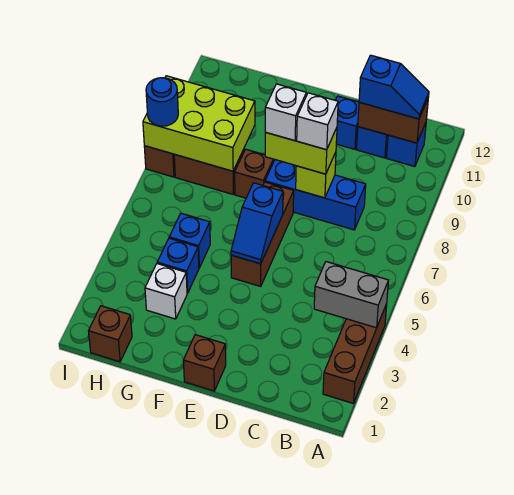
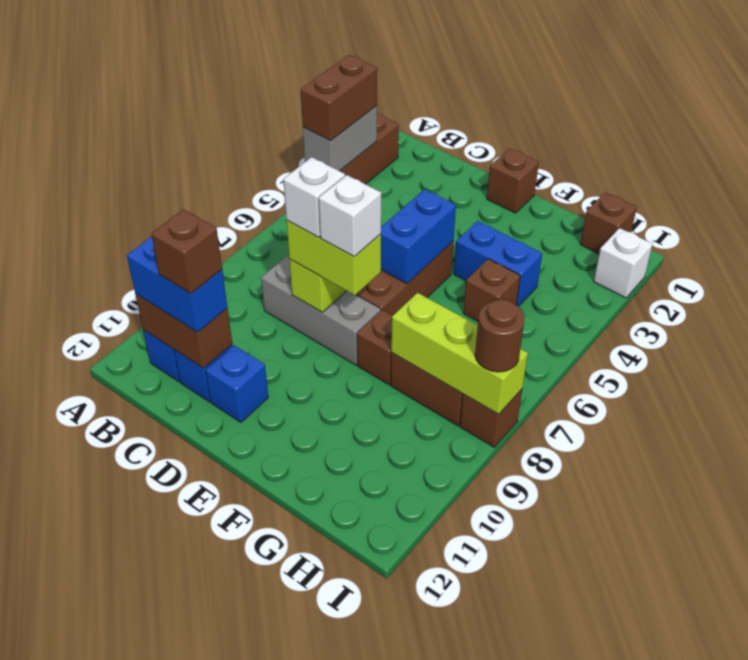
none -> brown brick A3:A4 level 3
grey brick A4:B4 level 2 -> grey brick A3:A4 level 2
blue slope B11:C11 level 3 top C -> blue brick B11:C11 level 3
blue brick C8:E8 level 1 -> grey brick C8:E8 level 1
none -> brown brick C11 level 4
blue slope E5:E6 level 2 top 6 -> blue brick E5:E6 level 2
white brick G3 level 1 -> white brick I2 level 1
blue brick G4 level 1 -> blue brick F4:G4 level 1
blue brick G5 level 1 -> brown brick G5 level 1
lime brick G8:I9 level 2 -> lime brick G8:I8 level 2
blue round brick I8 level 3 -> brown round brick I8 level 3

